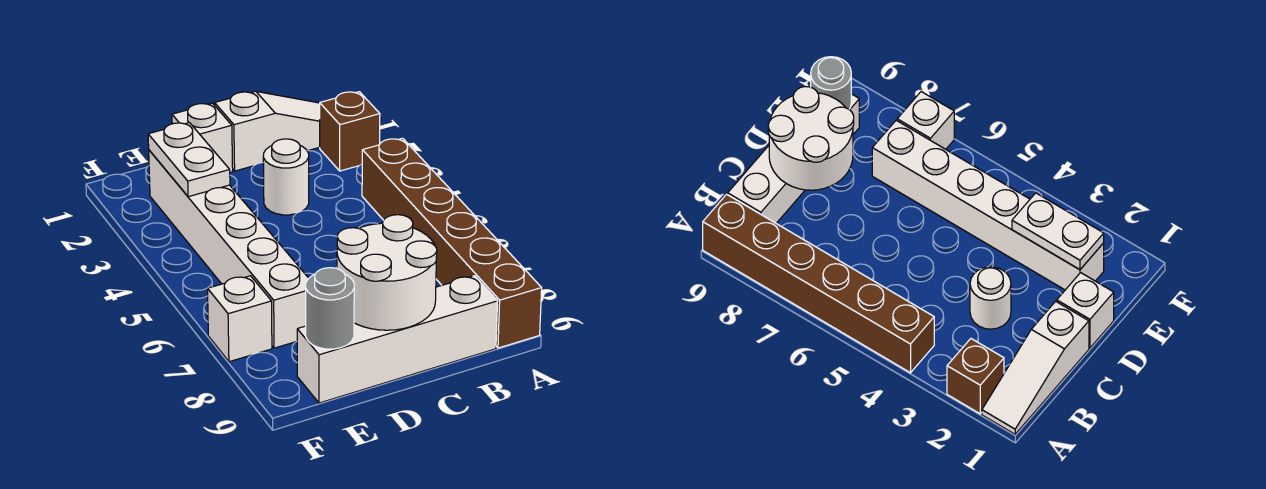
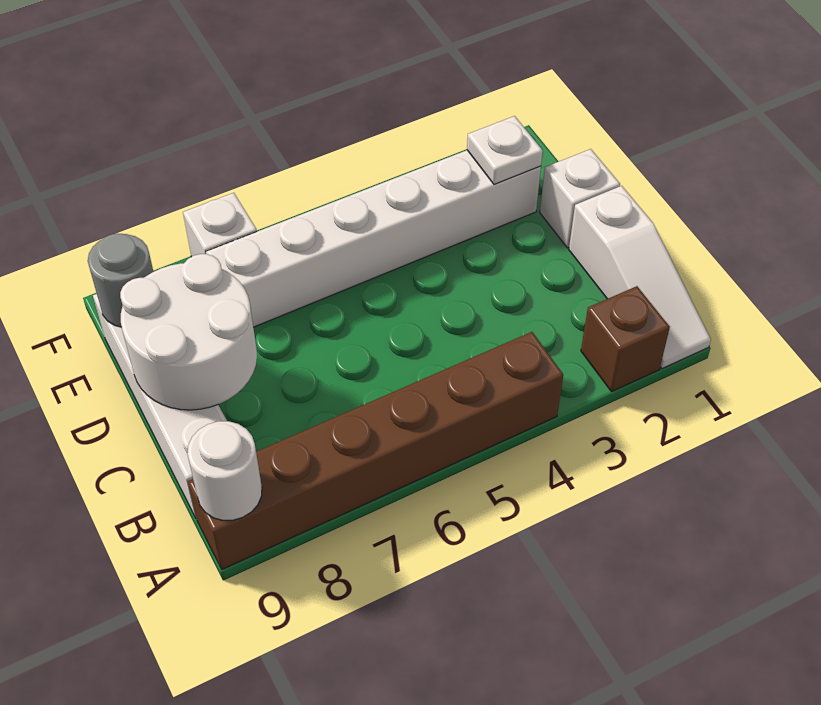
white round brick C3 level 1 -> white round brick A9 level 2
white plate E2:E3 level 2 -> white plate E2 level 2

